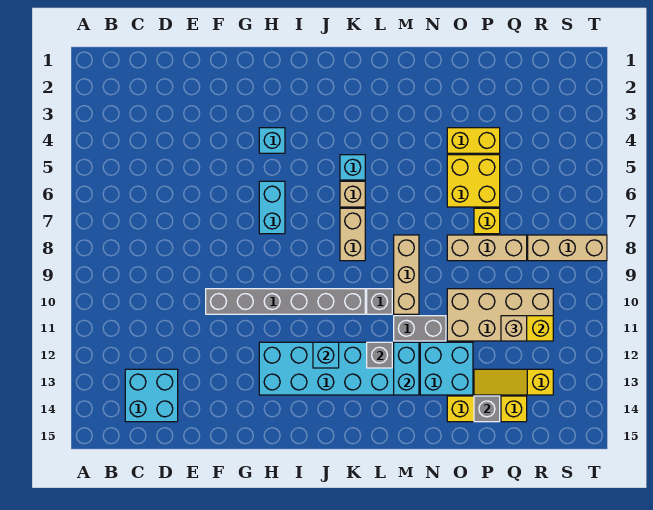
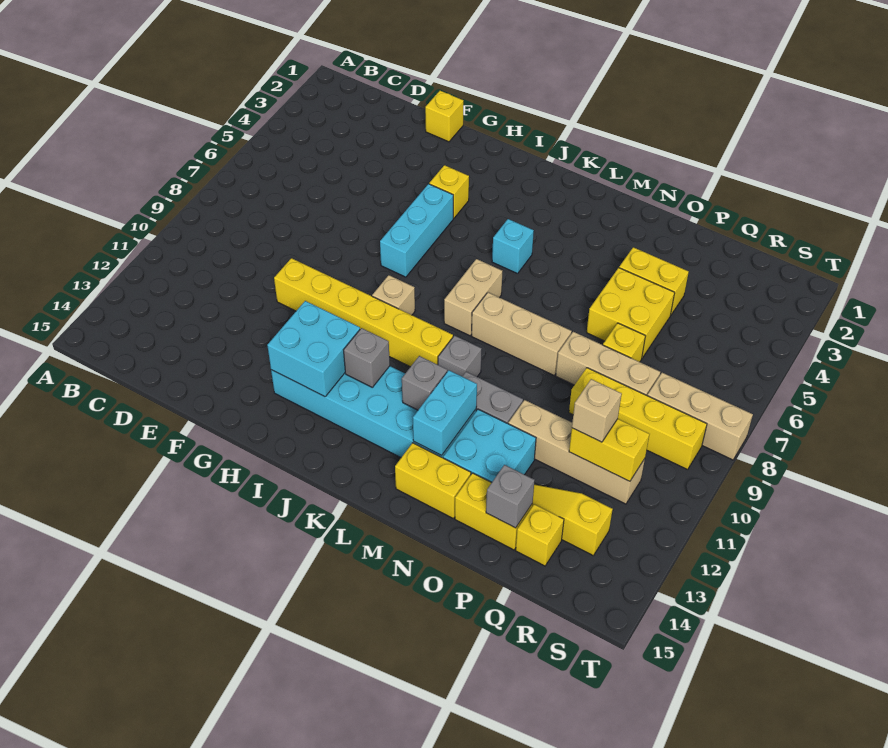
cyan brick C13:D14 level 1 -> cyan brick H12:I13 level 2
none -> yellow brick F1 level 1
grey brick F10:K10 level 1 -> yellow brick F10:K10 level 1
cyan brick H4 level 1 -> yellow brick H4 level 1
cyan brick H6:H7 level 1 -> cyan brick H5:H7 level 1
cyan brick J12 level 2 -> grey brick J12 level 2
tan brick K6 level 1 -> tan brick I9 level 1
tan brick M8:M10 level 1 -> tan brick L8:N8 level 1
none -> yellow brick M14:N14 level 1
tan brick O10:R11 level 1 -> tan brick O11:R11 level 1
none -> yellow brick P9:S9 level 1

